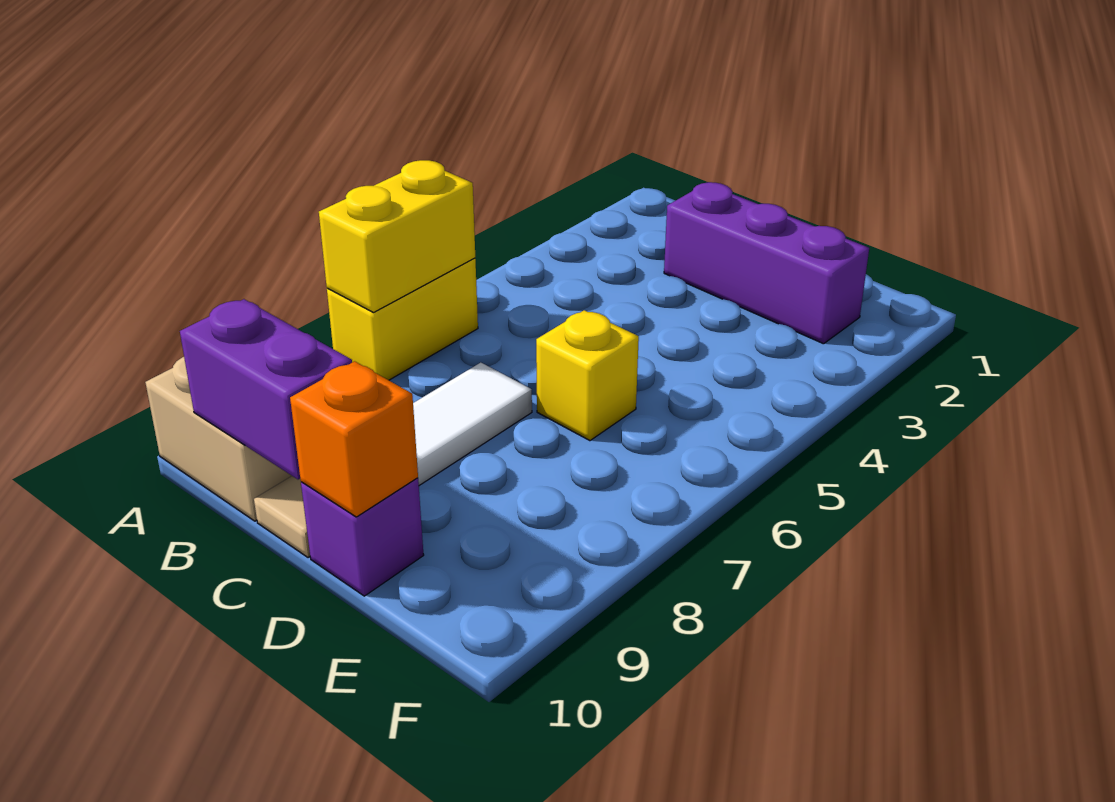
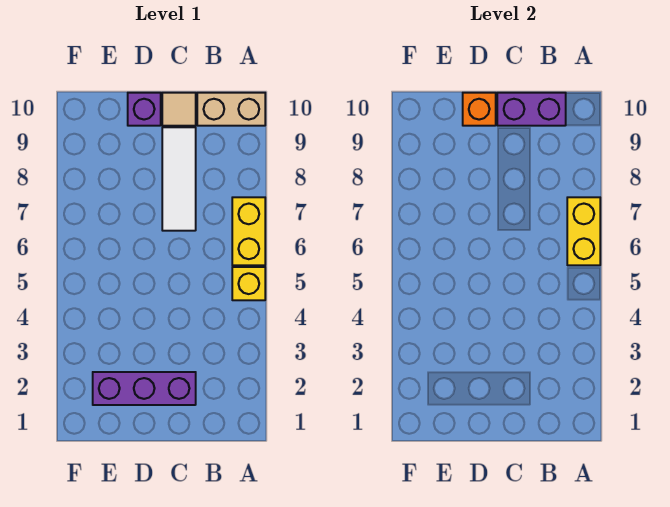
yellow brick D6 level 1 -> yellow brick A5 level 1

